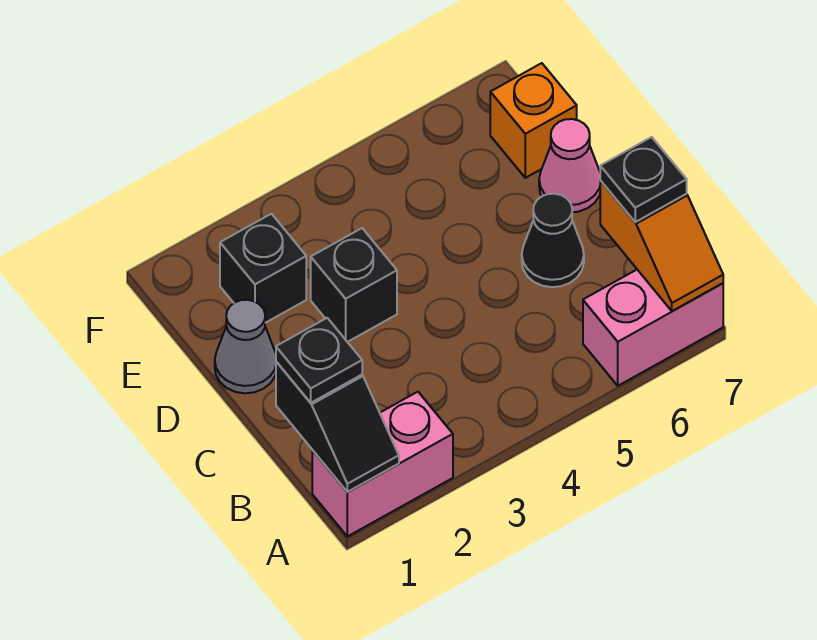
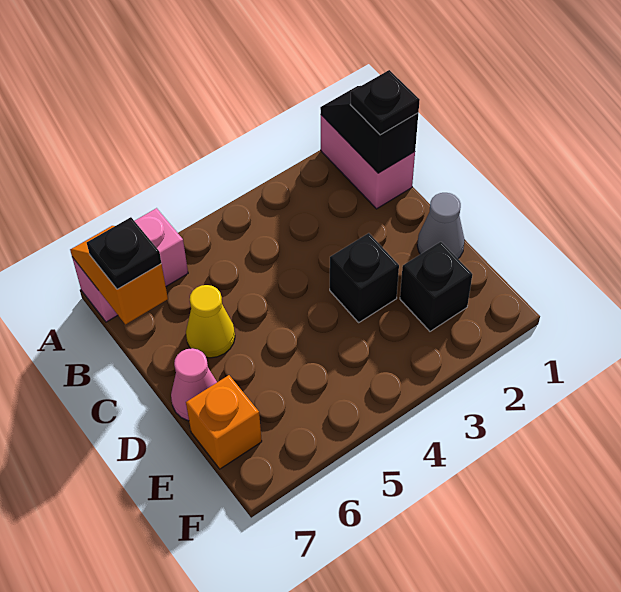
pink brick A1:A2 level 1 -> pink brick A1:B1 level 1
black cone C6 level 1 -> yellow cone C6 level 1

